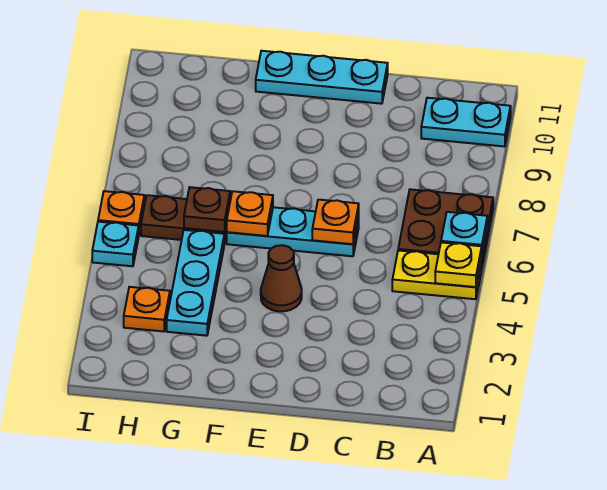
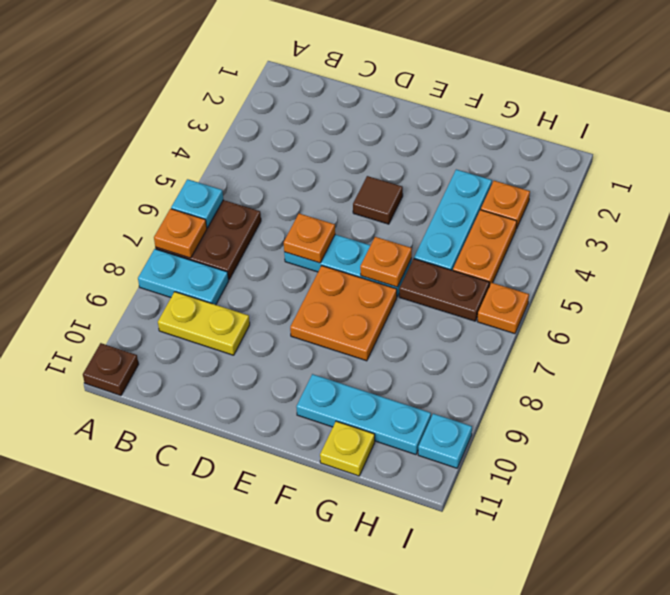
yellow plate A5:B5 level 1 -> yellow plate B9:C9 level 1
yellow plate A5 level 2 -> yellow plate G11 level 1
none -> orange plate A7 level 2
cyan plate A10:B10 level 1 -> cyan plate A8:B8 level 1
cyan plate D11:F11 level 1 -> cyan plate F10:H10 level 1
brown cone E4 level 1 -> brown tile E4 level 1
none -> orange plate E7:F8 level 1
brown plate G6 level 2 -> brown plate A11 level 1
none -> orange plate H4:H5 level 1
cyan plate I5 level 1 -> cyan plate I10 level 1

